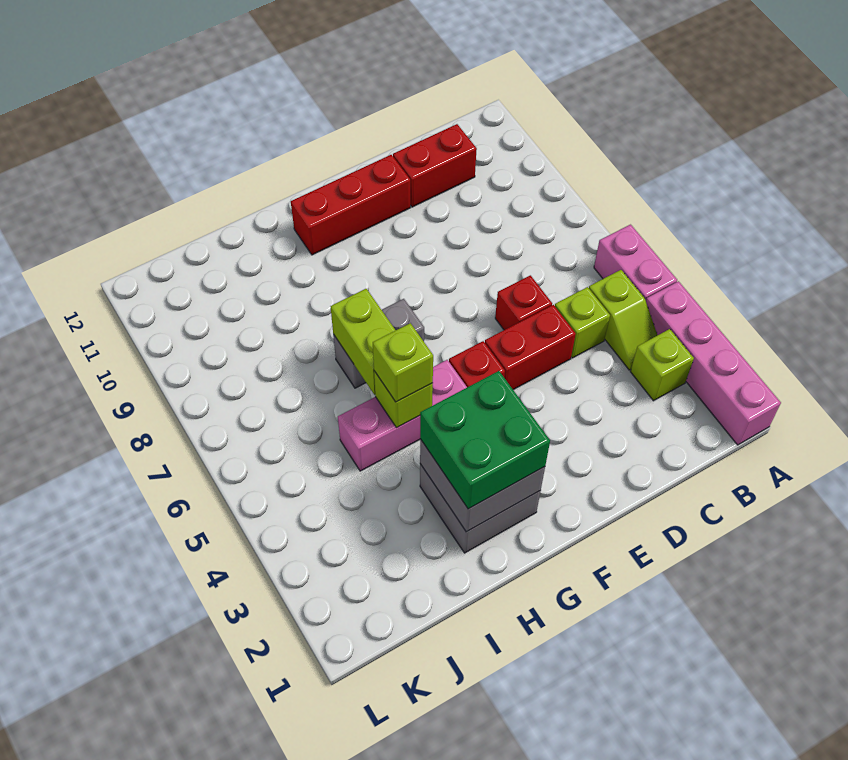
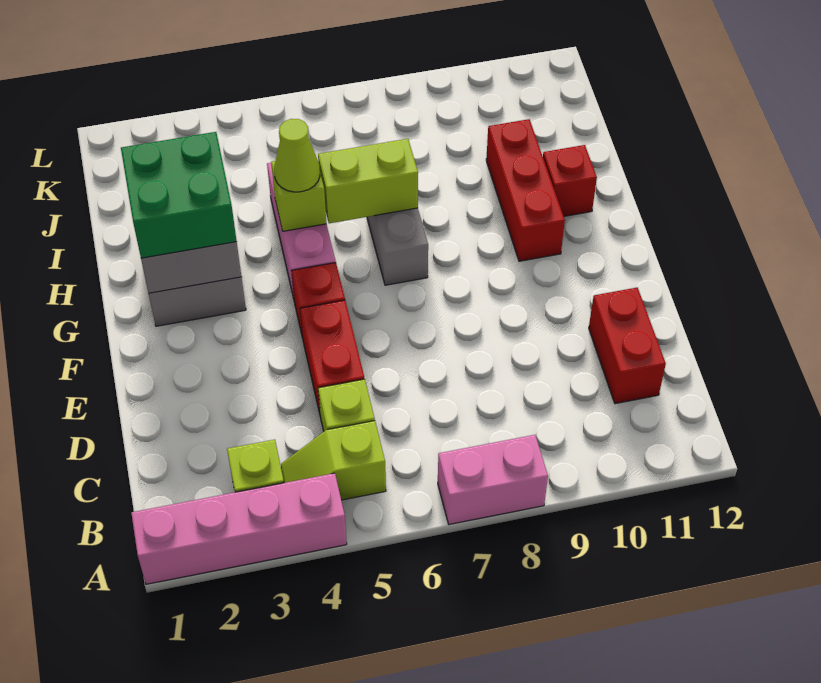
pink brick A5:A6 level 1 -> pink brick A7:A8 level 1
red brick D6 level 1 -> red brick H11 level 1
red brick E11:G11 level 1 -> red brick G10:I10 level 1
lime brick H5 level 3 -> lime cone H5 level 3

